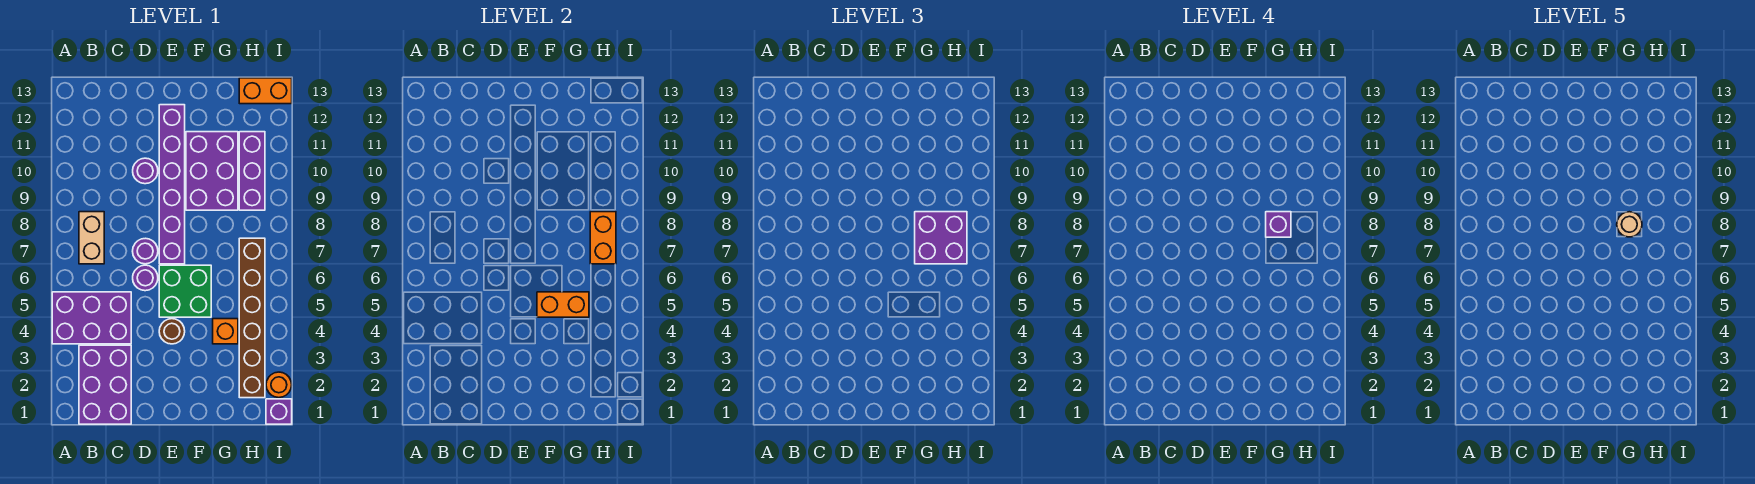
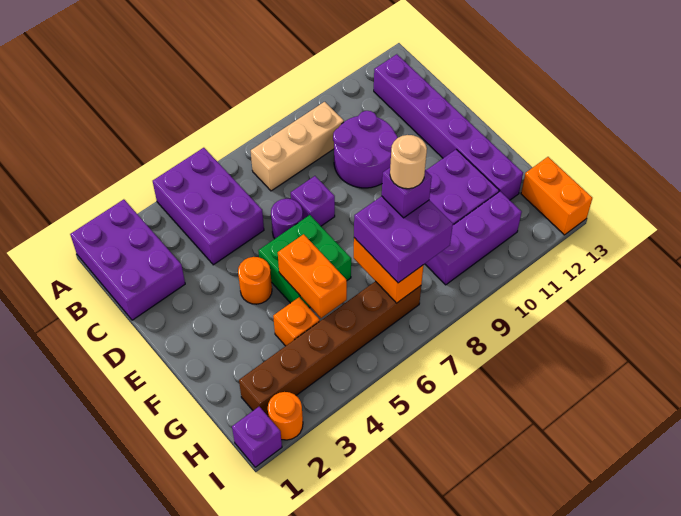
purple brick B1:C3 level 1 -> purple brick A1:C2 level 1
tan brick B7:B8 level 1 -> tan brick B7:B9 level 1
purple round brick D7 level 1 -> purple brick D7 level 1
purple round brick D10 level 1 -> purple round brick C9:D10 level 1
brown round brick E4 level 1 -> orange round brick E4 level 1
purple brick E7:E12 level 1 -> purple brick B12:G12 level 1
orange brick H7:H8 level 2 -> orange brick G7:H7 level 2

